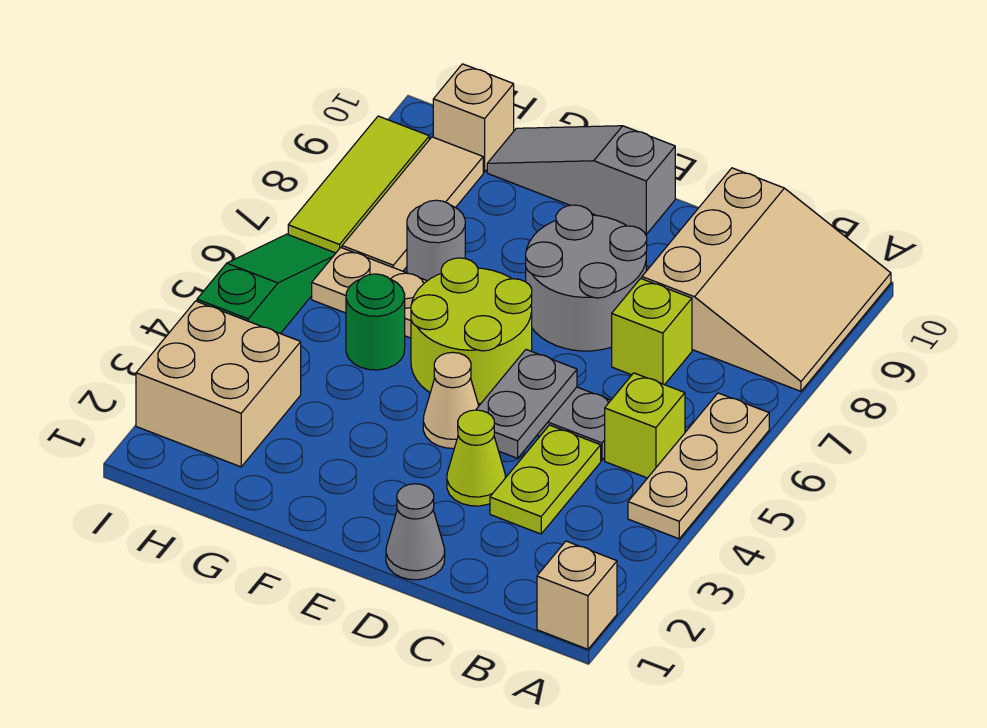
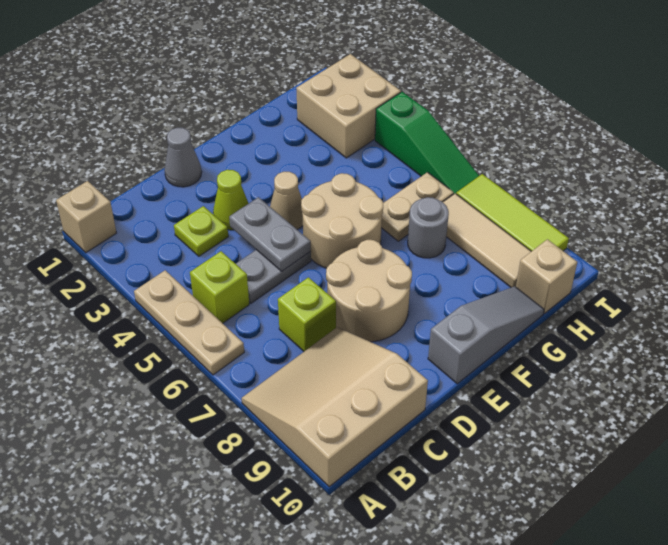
tan slope A8:C10 level 1 top C -> tan slope A8:C10 level 1 top 10
lime plate C3:C4 level 1 -> lime plate C3 level 1
grey round brick D7:E8 level 1 -> tan round brick D7:E8 level 1
lime round brick E5:F6 level 1 -> tan round brick E5:F6 level 1
green round brick G5 level 1 -> none

